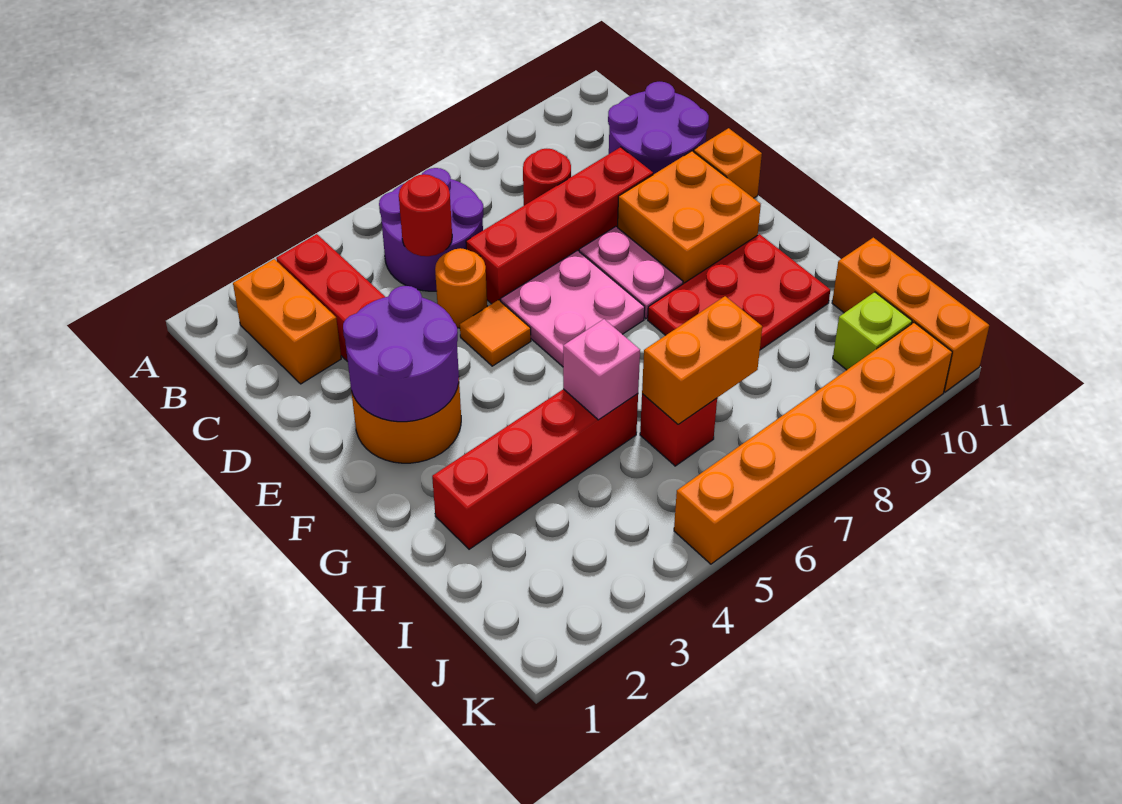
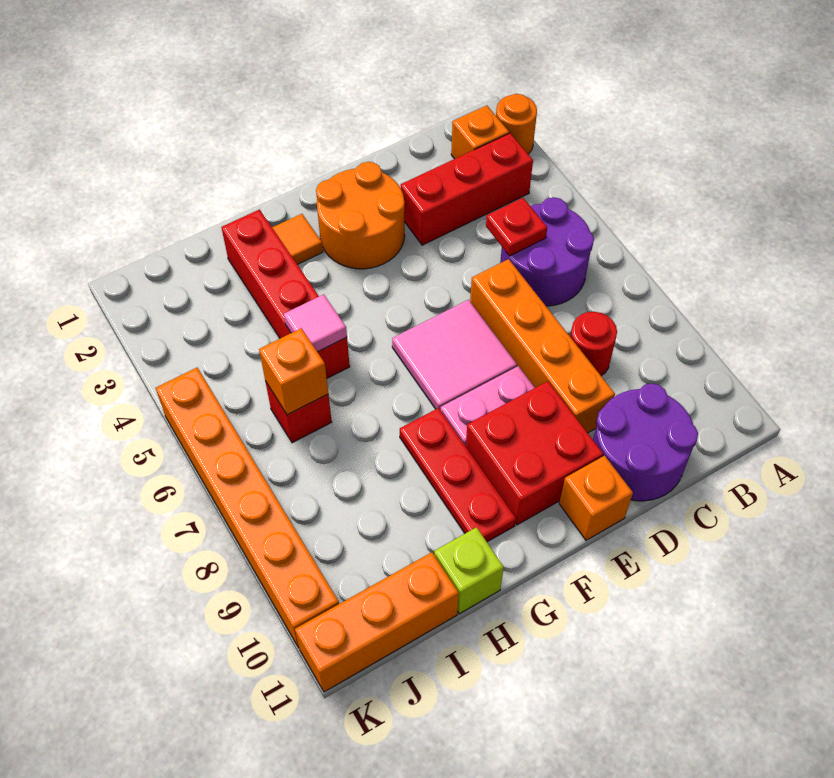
orange brick B2:C2 level 1 -> orange brick B2 level 1
red round brick C5 level 2 -> red plate C5 level 2
orange round brick D5 level 1 -> orange round brick A2 level 1
red brick D6:D9 level 1 -> orange brick D6:D9 level 1
purple round brick E2:F3 level 2 -> none
orange tile E5 level 1 -> orange tile G2 level 1
pink plate E6:F7 level 1 -> pink tile E6:F7 level 1
orange brick E9:F10 level 1 -> red brick E9:F10 level 1
red plate G8:H10 level 1 -> red plate G8:G10 level 1
pink brick H5 level 2 -> pink tile H5 level 2
orange brick I6:I7 level 2 -> orange brick I6 level 2
lime brick J10 level 1 -> lime brick H11 level 1

